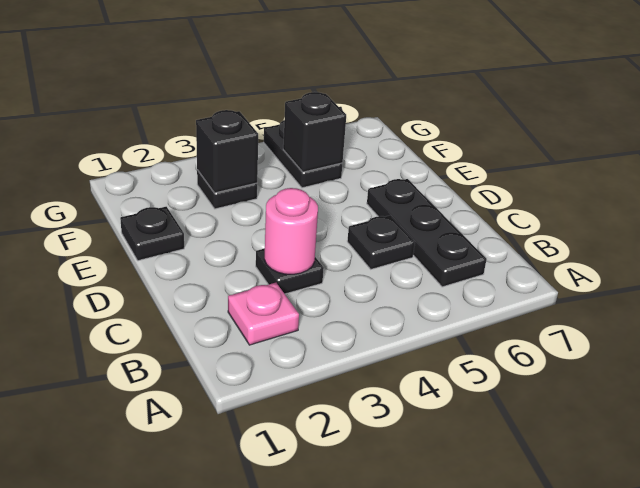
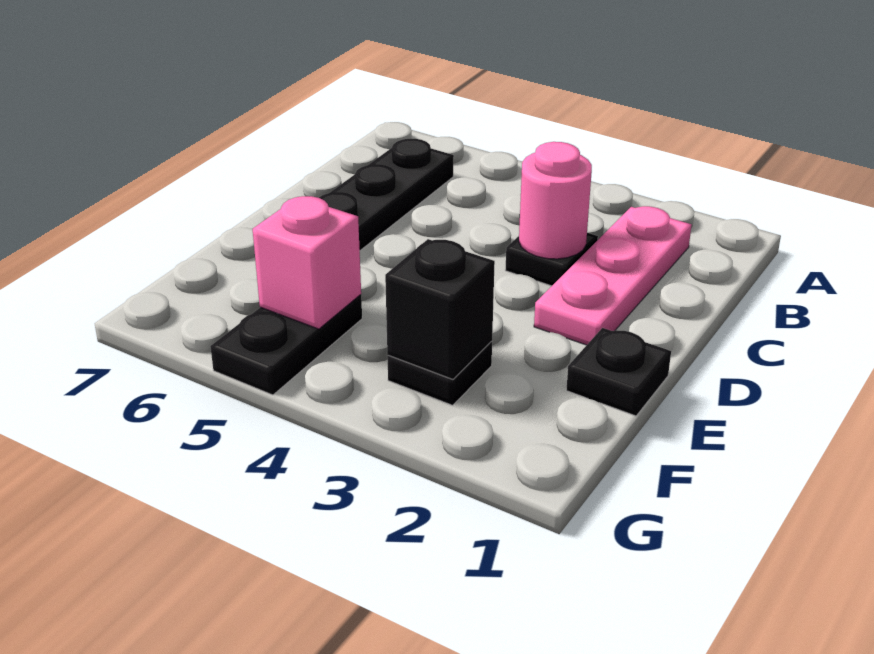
pink plate B2 level 1 -> pink plate B2:D2 level 1
black plate C5 level 1 -> none
black brick F5 level 2 -> pink brick F5 level 2

